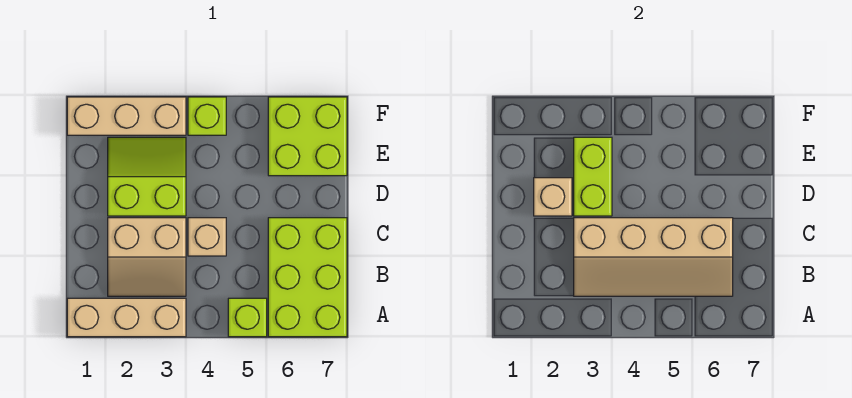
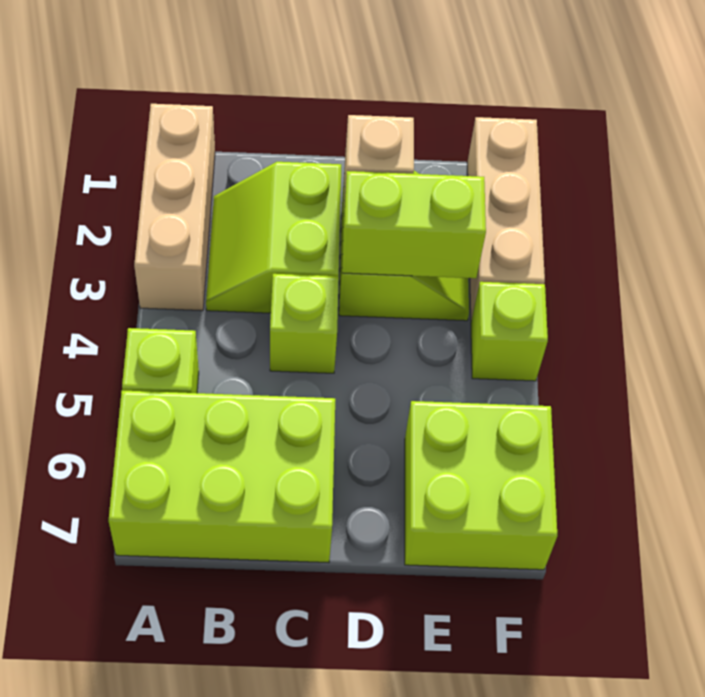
tan slope B2:C3 level 1 top C -> lime slope B2:C3 level 1 top C
tan slope B3:C6 level 2 top C -> none
tan brick C4 level 1 -> lime brick C4 level 1

